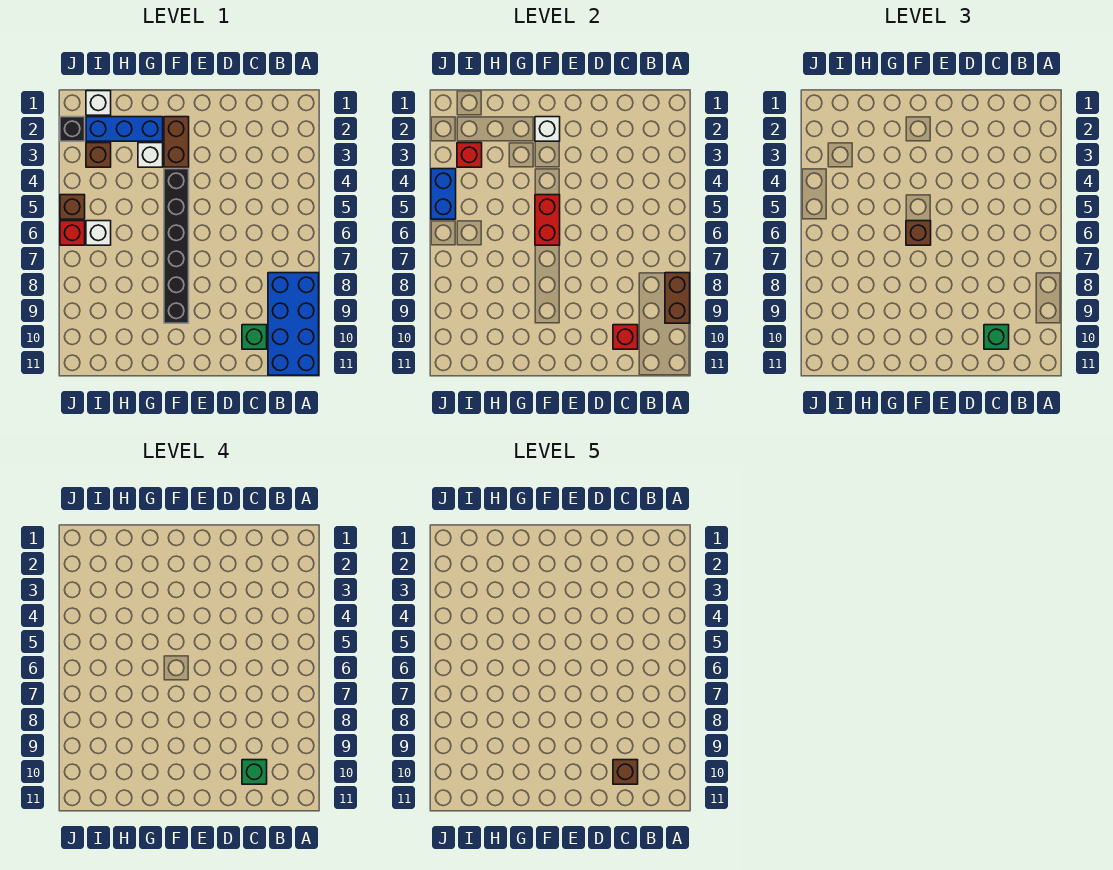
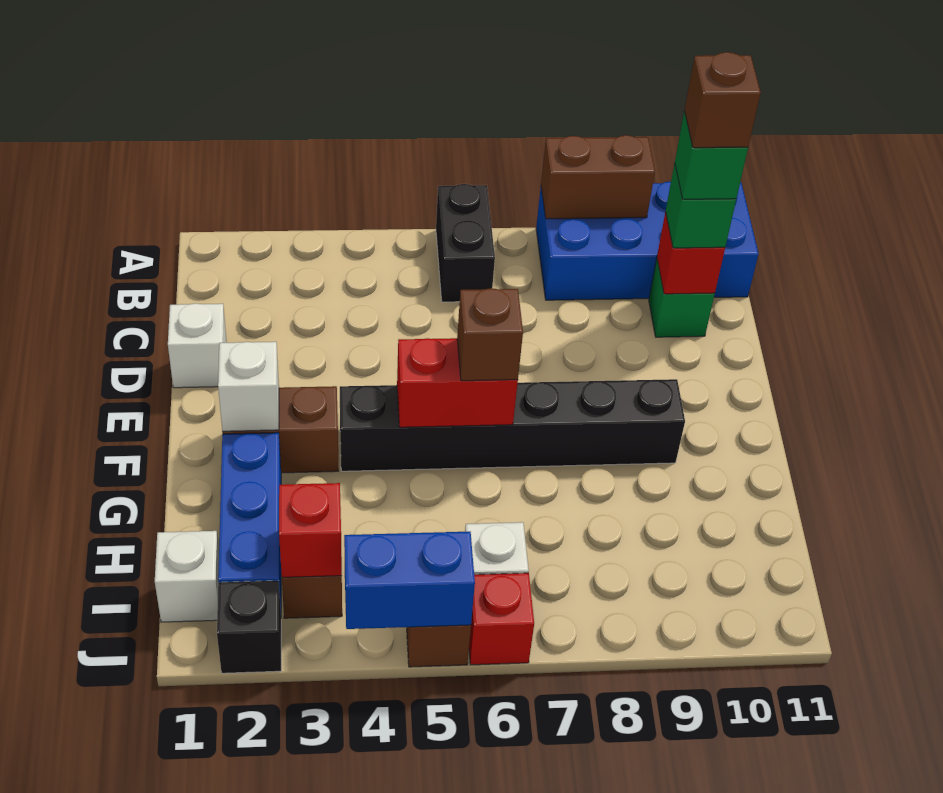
none -> black brick A6:B6 level 1
white brick G3 level 1 -> white brick D1 level 1

